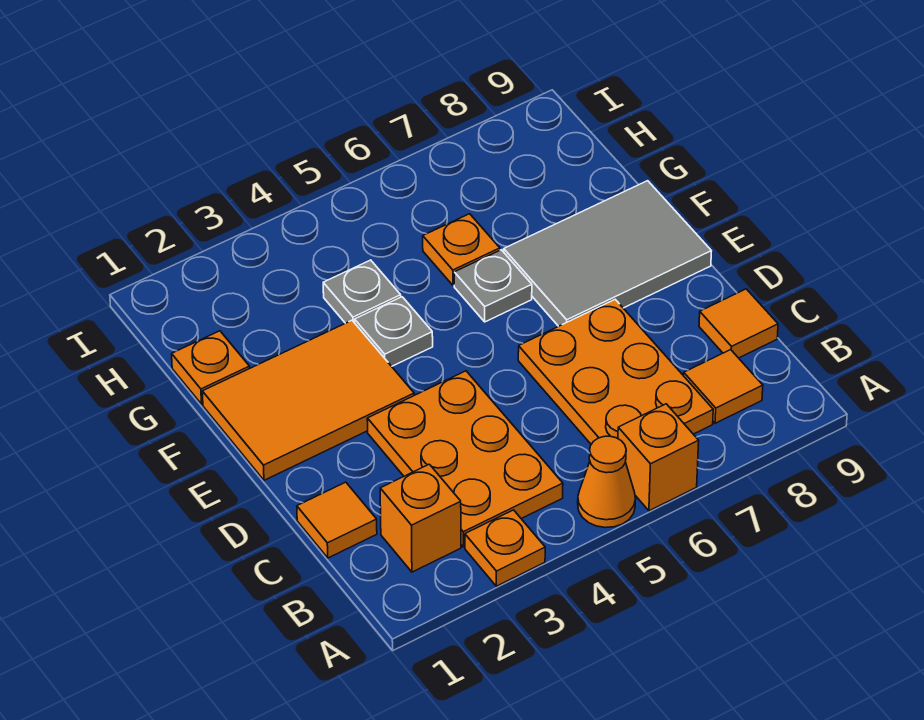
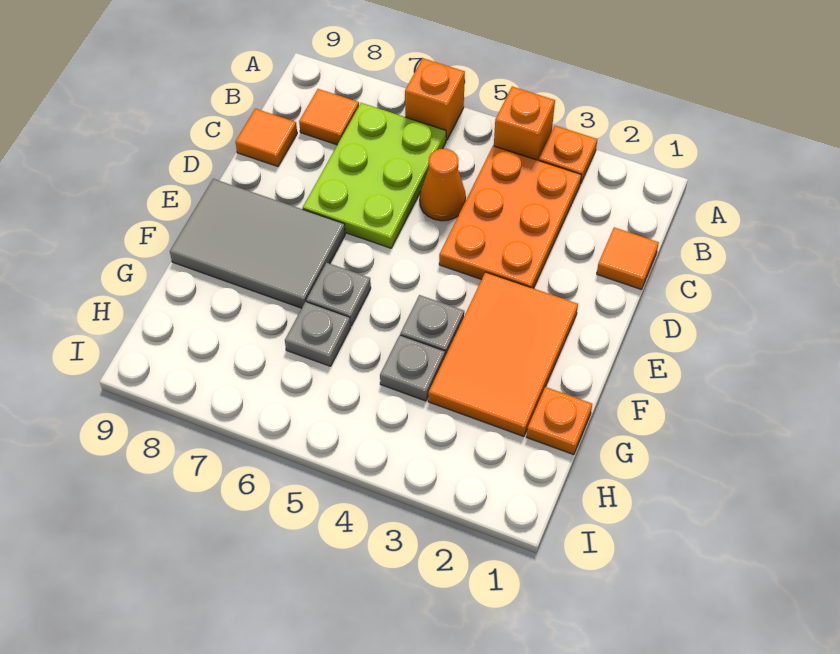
orange cone A5 level 1 -> orange cone C5 level 1
orange brick B2 level 1 -> orange brick A4 level 1
orange plate B6:D7 level 1 -> lime plate B6:D7 level 1
orange tile E1:F3 level 1 -> orange tile E2:G3 level 1
orange plate G6 level 1 -> grey plate G6 level 1

